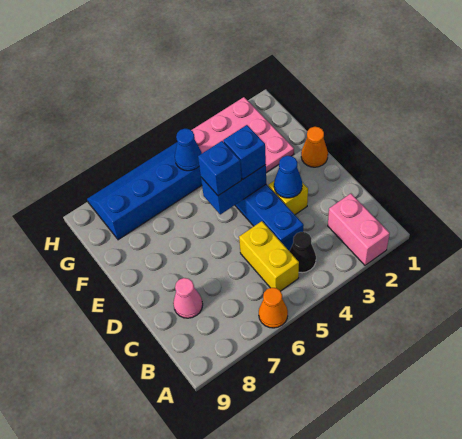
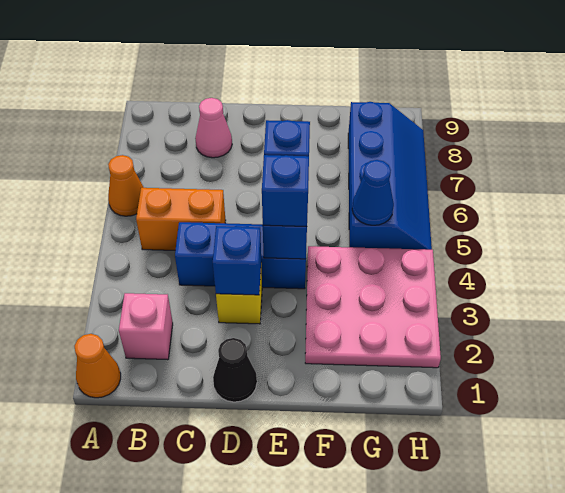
pink brick A2:B2 level 1 -> pink brick B2 level 1
black cone B4 level 1 -> black cone D1 level 1
yellow brick B5:C5 level 1 -> orange brick B5:C5 level 1
blue cone D3 level 2 -> blue brick D3 level 2
orange cone E1 level 1 -> orange cone A1 level 1

